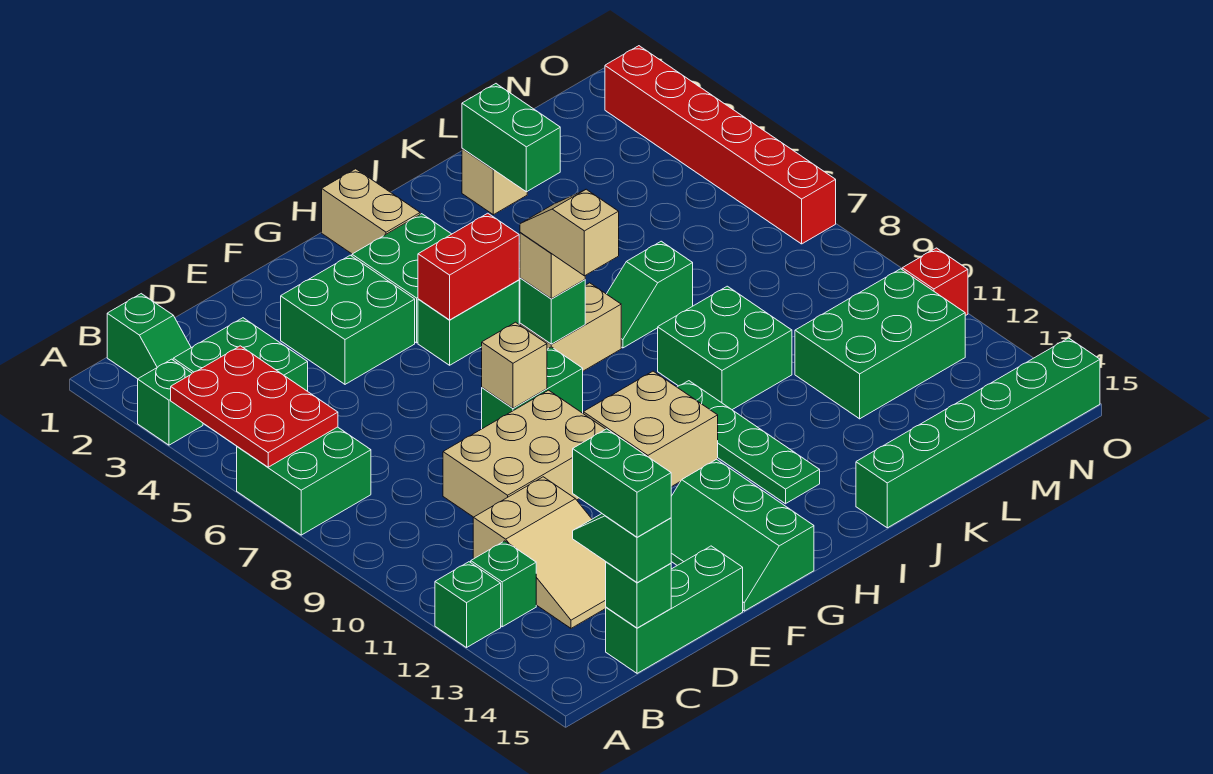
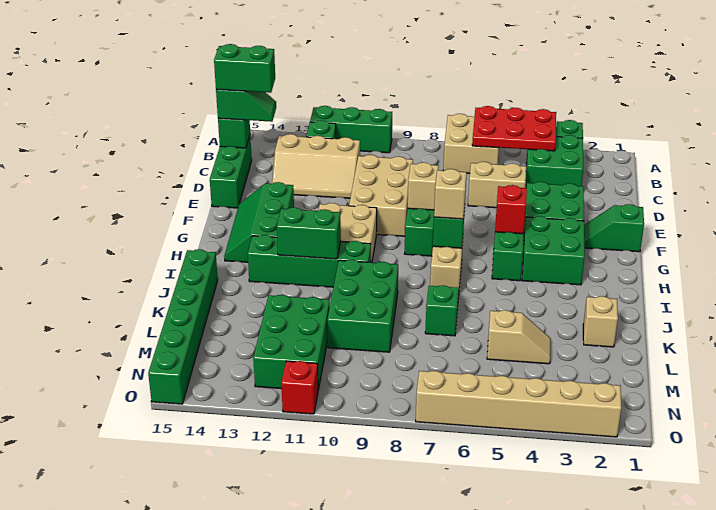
green brick A6:B7 level 1 -> tan brick A6:B7 level 1
green brick A12 level 1 -> green brick A10:A12 level 1
green slope B1:B2 level 1 top 1 -> green slope F1:F2 level 1 top 1
tan slope C11:D13 level 1 top 11 -> tan slope C11:D13 level 1 top C
green slope F13:G15 level 1 top G -> green slope F13:H14 level 1 top 13
red brick G5:H5 level 2 -> red brick G5 level 2
tan brick H1:H2 level 1 -> tan brick D5:D6 level 1
tan slope H7:H8 level 4 top 8 -> tan slope L4:L5 level 1 top 5
green plate I10:I13 level 1 -> green brick I10:I13 level 1
green brick J9:K10 level 1 -> green brick J9:L10 level 1
green brick K2:K3 level 2 -> green brick I11:I12 level 2
red brick O2:O7 level 1 -> tan brick O2:O7 level 1

